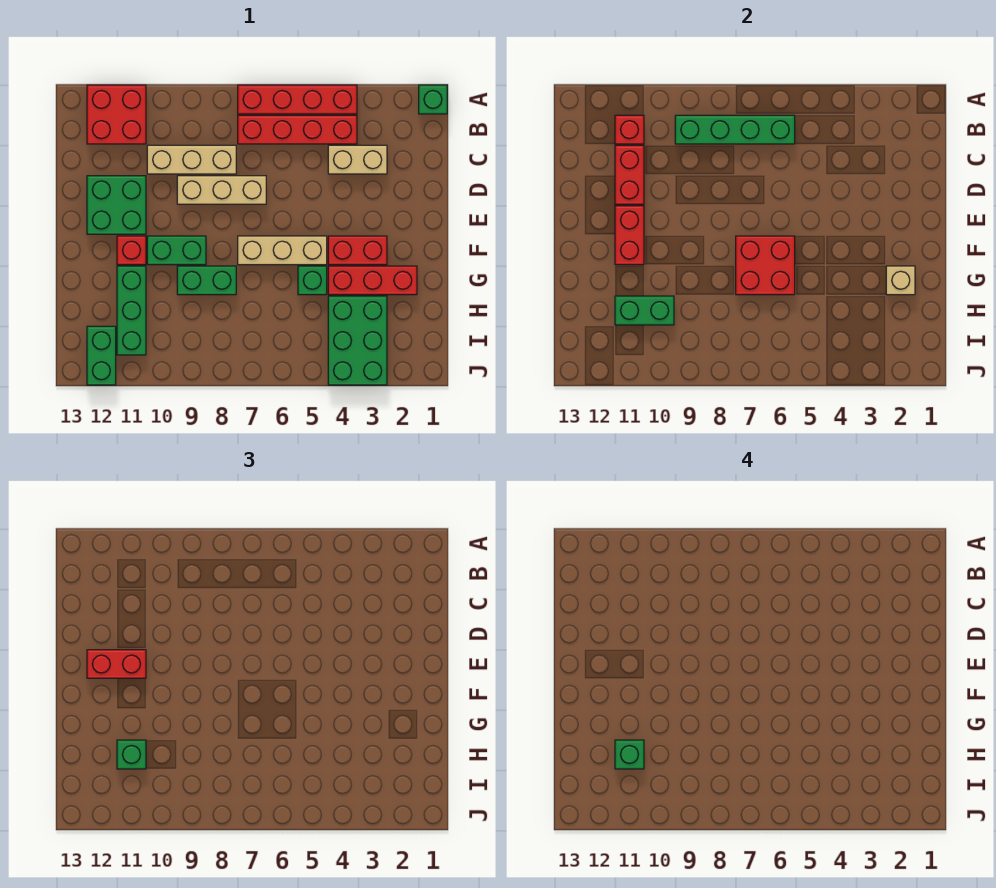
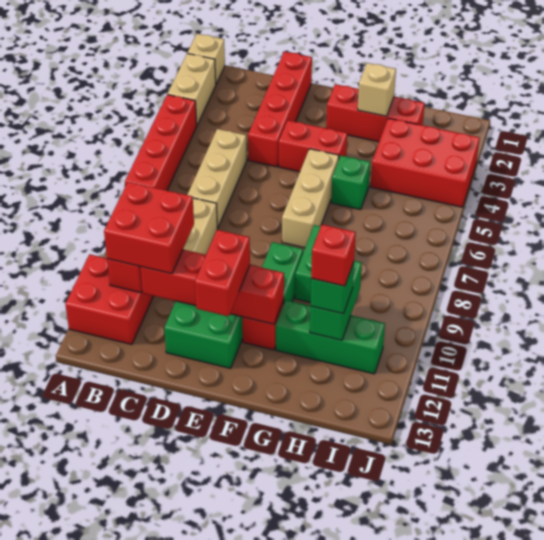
green brick A1 level 1 -> tan brick A1 level 1
red brick B4:B7 level 1 -> red brick D1:D4 level 1
green brick B6:B9 level 2 -> none
tan brick C3:C4 level 1 -> tan brick A2:A3 level 1
tan brick D7:D9 level 1 -> tan brick C5:C7 level 1
red brick F3:F4 level 1 -> red brick E4:F4 level 1
red brick F6:G7 level 2 -> red brick B10:C11 level 3
red brick G2:G4 level 1 -> red brick F2:H2 level 1
green brick H3:J4 level 1 -> red brick H3:J4 level 1
green brick H11 level 4 -> red brick H11 level 4
green brick I12:J12 level 1 -> none

